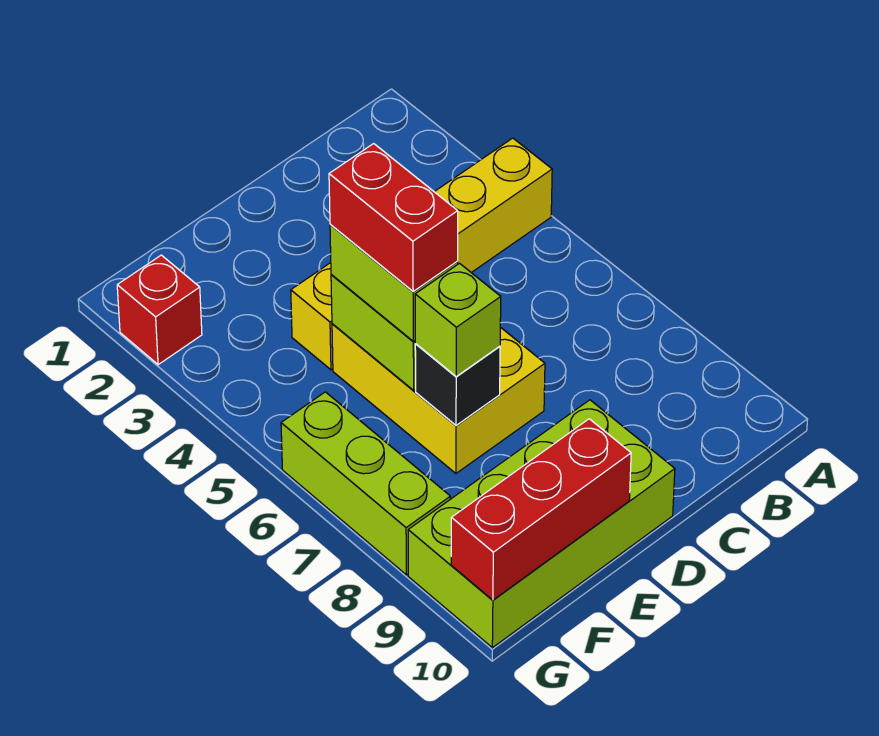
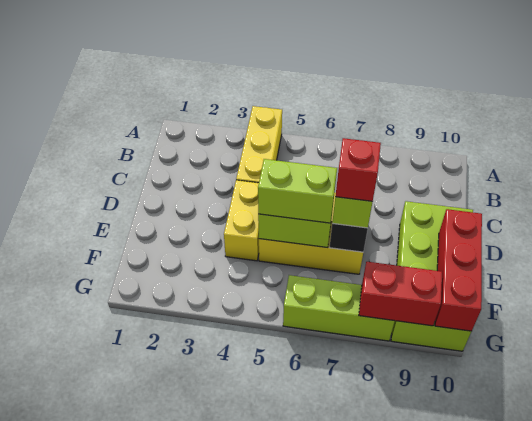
red brick E5:E6 level 4 -> red brick G8:G9 level 2
red brick G2 level 1 -> red brick E7 level 4

